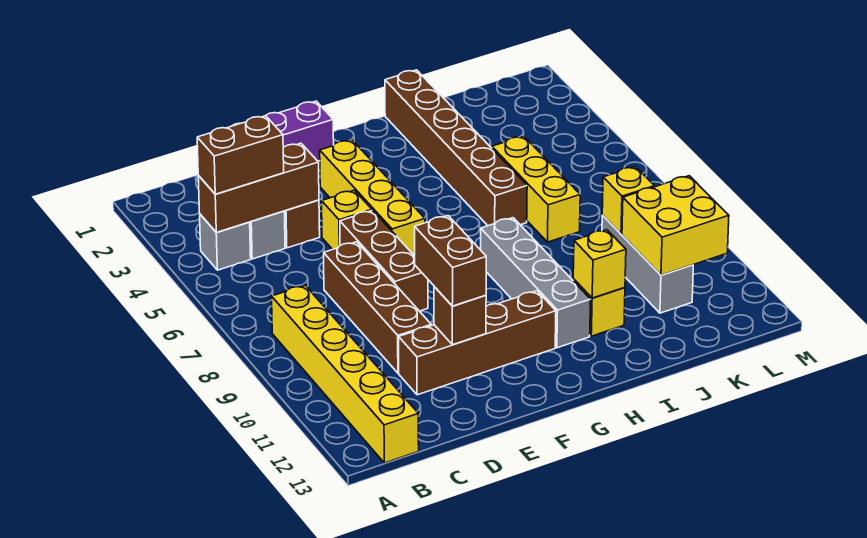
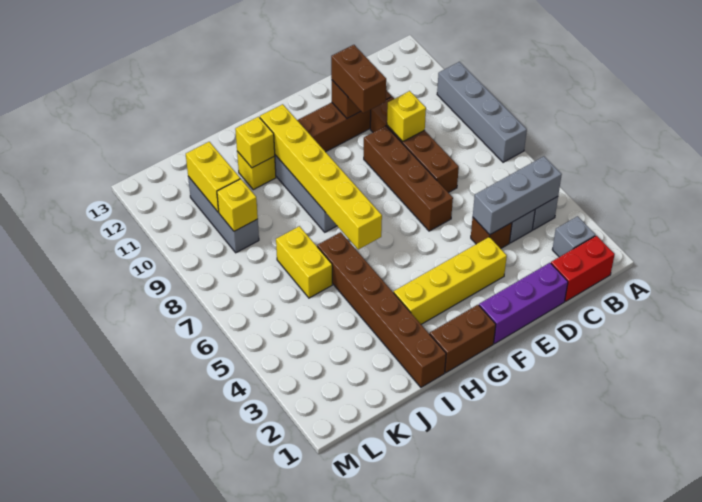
none -> grey brick A7:A10 level 1
none -> red brick B1:C1 level 1
none -> grey brick B2 level 1
brown brick B4:D4 level 2 -> grey brick B4:D4 level 2
brown brick B4:C4 level 3 -> brown brick G1:H1 level 1
yellow brick B8:B13 level 1 -> yellow brick H6:H11 level 2
yellow brick E5 level 1 -> yellow brick D9 level 2
brown brick E6:E8 level 1 -> brown brick E6:E9 level 1
yellow brick F3:F6 level 1 -> yellow brick E3:H3 level 1
yellow brick J5:J7 level 1 -> yellow brick J6:J7 level 1
yellow brick K10:L11 level 2 -> yellow brick K10:K11 level 2

